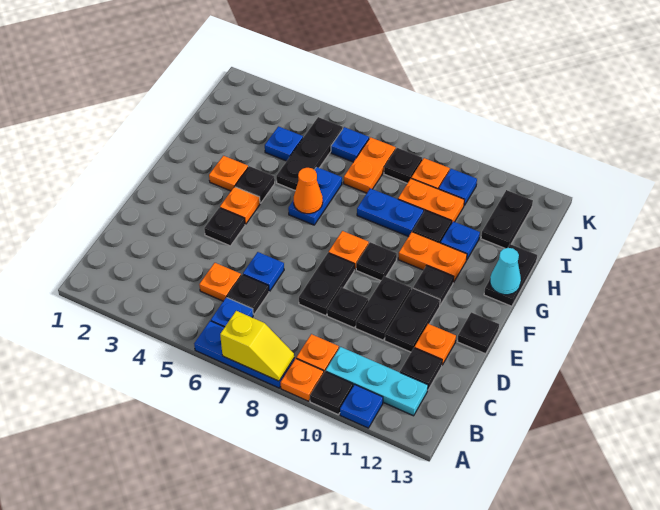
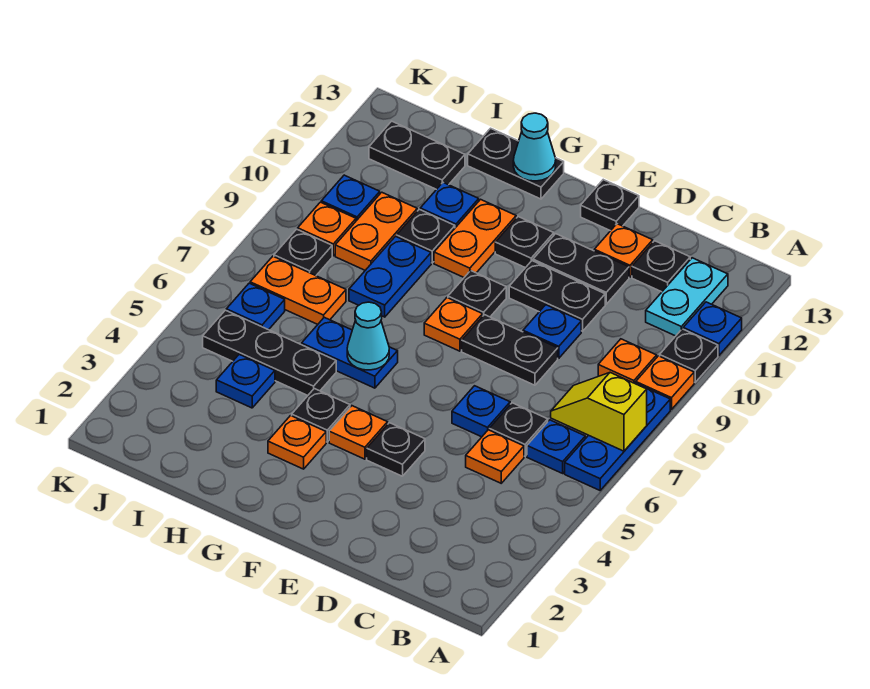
yellow slope A7:A8 level 2 top 7 -> yellow slope A7:B7 level 2 top A
cyan plate B10:B12 level 1 -> cyan plate B11:B12 level 1
black plate D9 level 1 -> blue plate D9 level 1
orange cone G6 level 2 -> cyan cone G6 level 2

